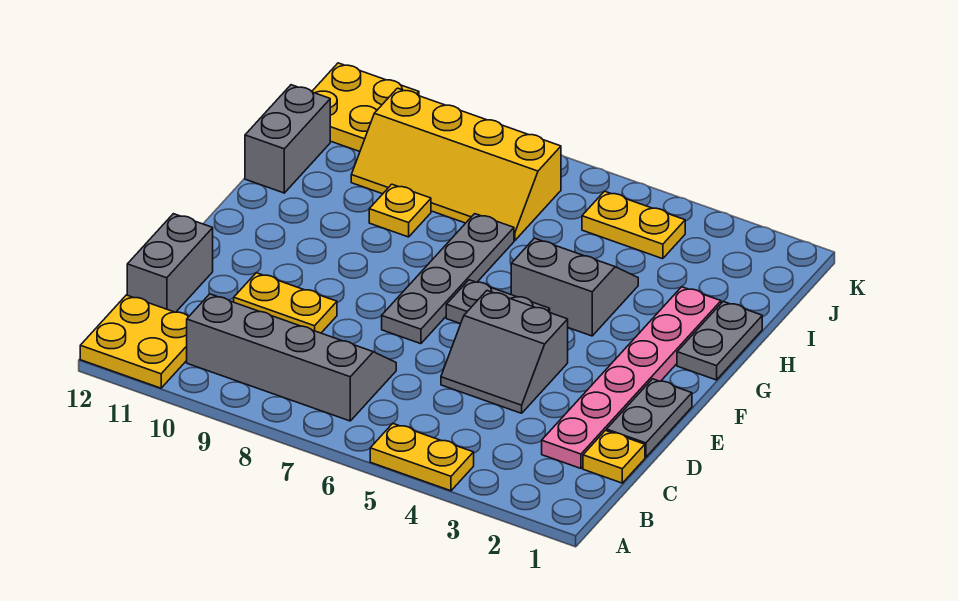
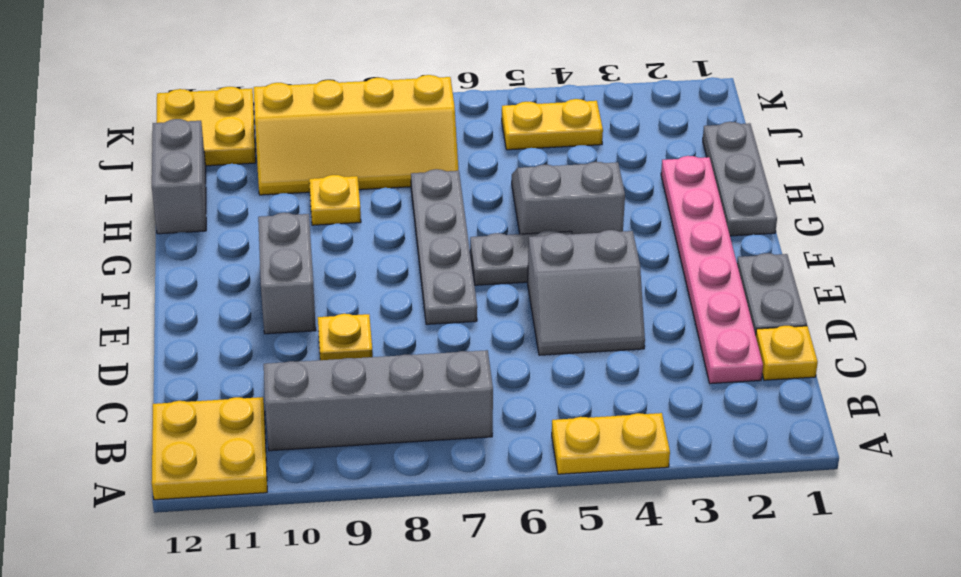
grey brick C12:D12 level 1 -> grey brick E10:F10 level 1
yellow plate D9:D10 level 1 -> yellow plate D9 level 1
grey plate G1:H1 level 1 -> grey plate G1:I1 level 1

